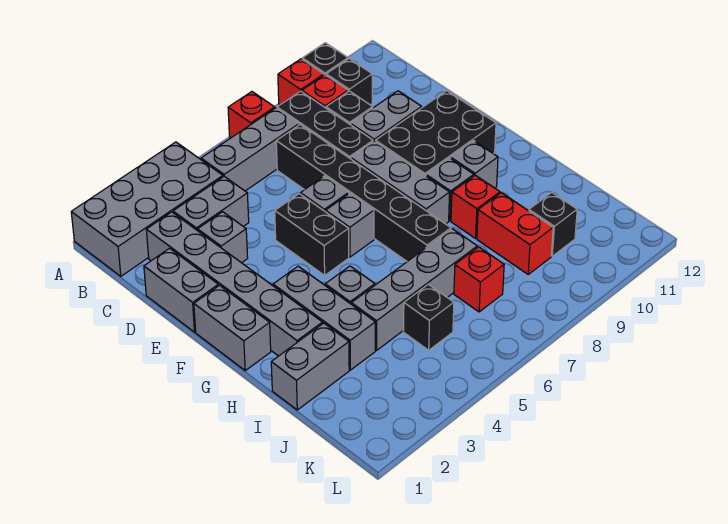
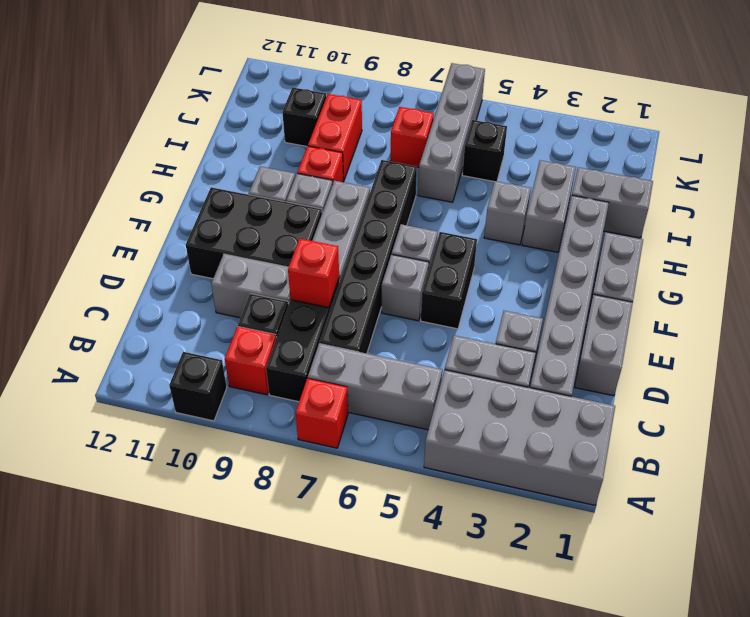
red brick A9 level 1 -> red brick D8 level 2
black brick B10 level 1 -> none
grey brick G3:I3 level 1 -> grey brick H3:I3 level 1
grey brick I4:I7 level 1 -> grey brick I6:L6 level 1

